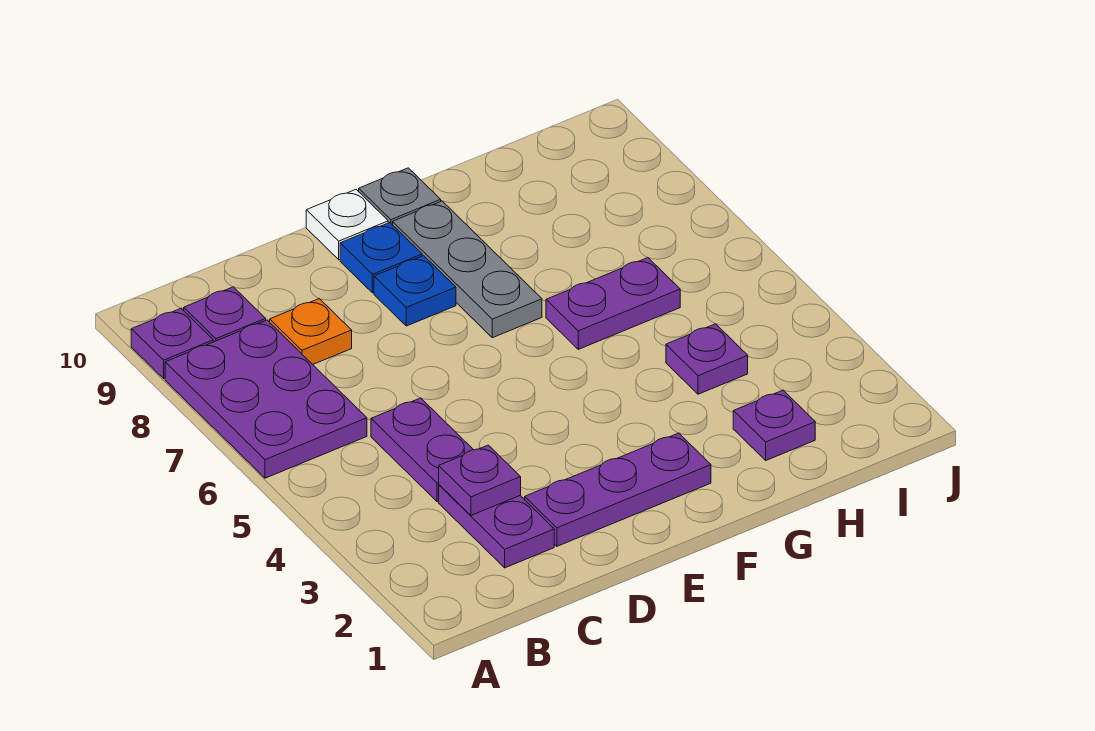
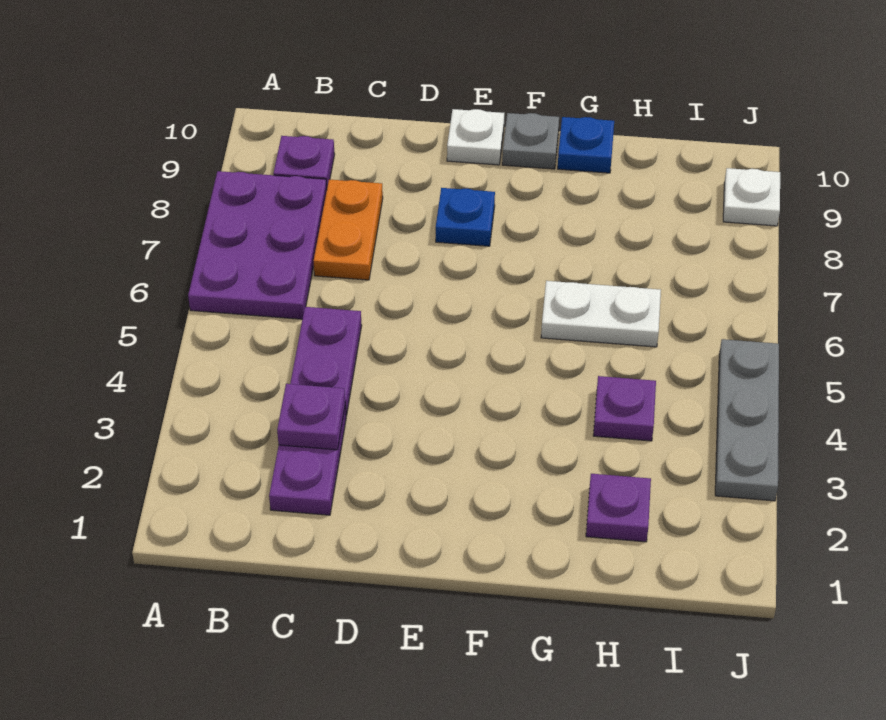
purple plate A9 level 1 -> none
orange plate C8 level 1 -> orange plate C7:C8 level 1
purple plate D2:F2 level 1 -> none
blue plate E9 level 1 -> blue plate G10 level 1
grey plate F7:F9 level 1 -> grey plate J3:J5 level 1
purple plate G6:H6 level 1 -> white plate G6:H6 level 1
none -> white plate J9 level 1

